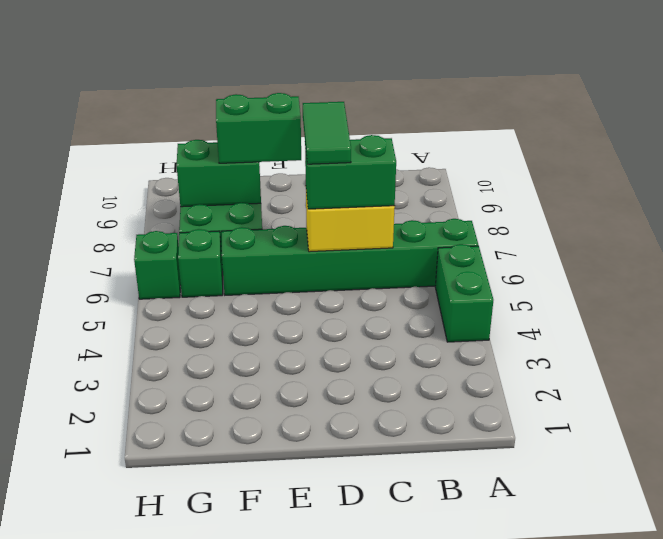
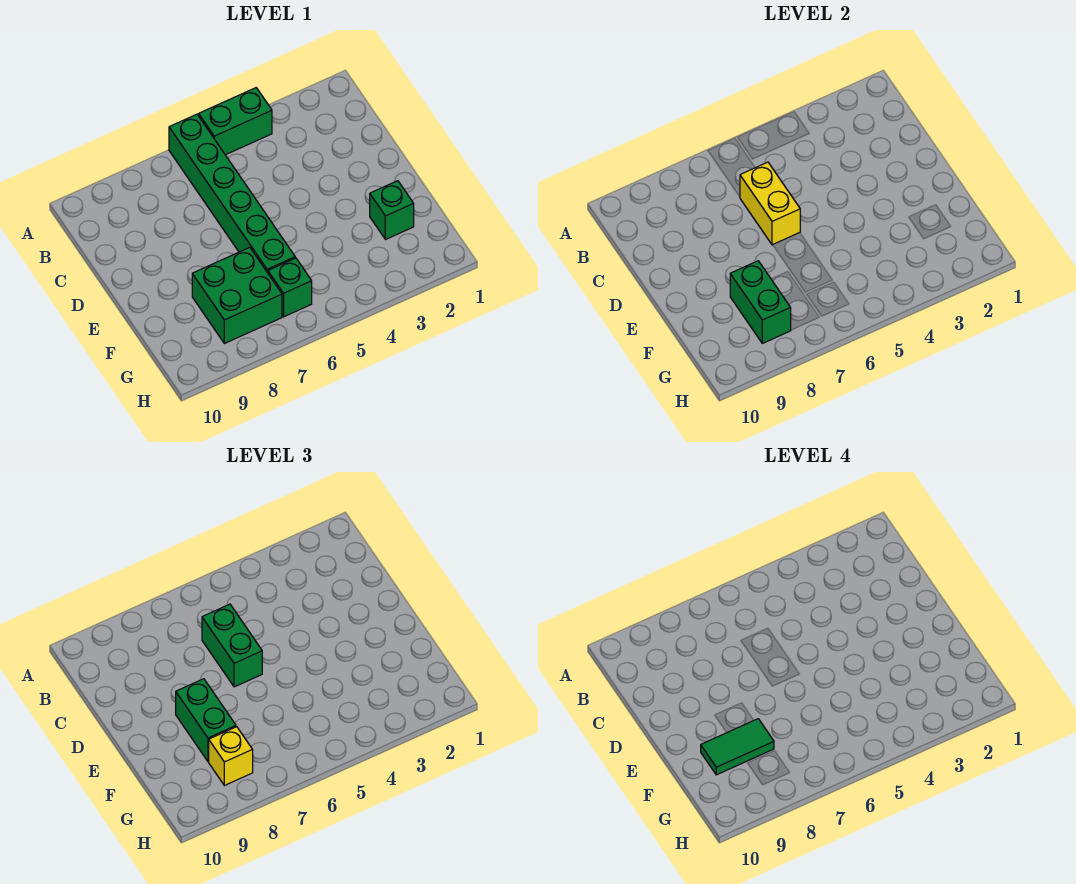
green tile D6:D7 level 4 -> green tile F8:F9 level 4
none -> yellow brick G8 level 3
green brick H6 level 1 -> green brick F2 level 1

